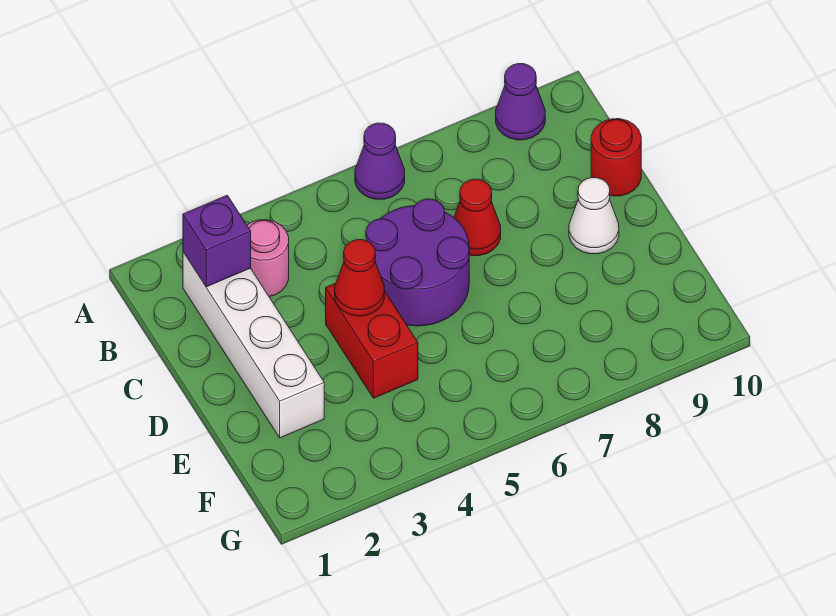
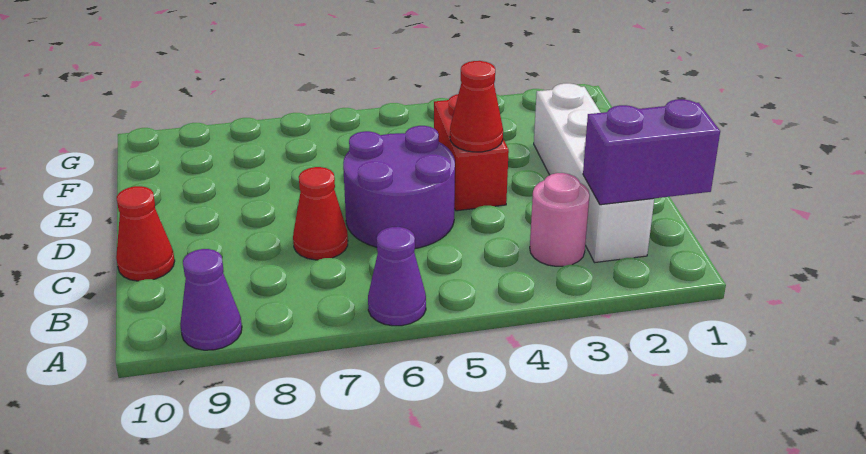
purple brick B2 level 2 -> purple brick B1:B2 level 2
red round brick C10 level 1 -> red cone C10 level 1
white cone D9 level 1 -> none

